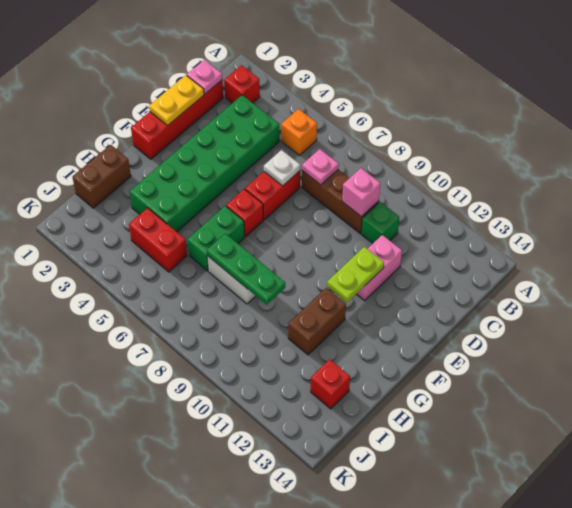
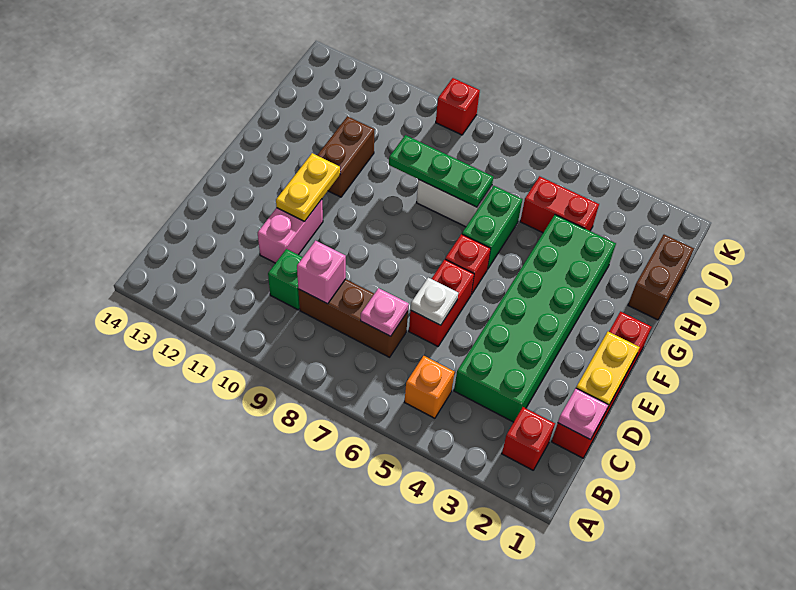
lime plate E11:F11 level 2 -> yellow plate E11:F11 level 2
red brick I13 level 1 -> red brick K9 level 1

